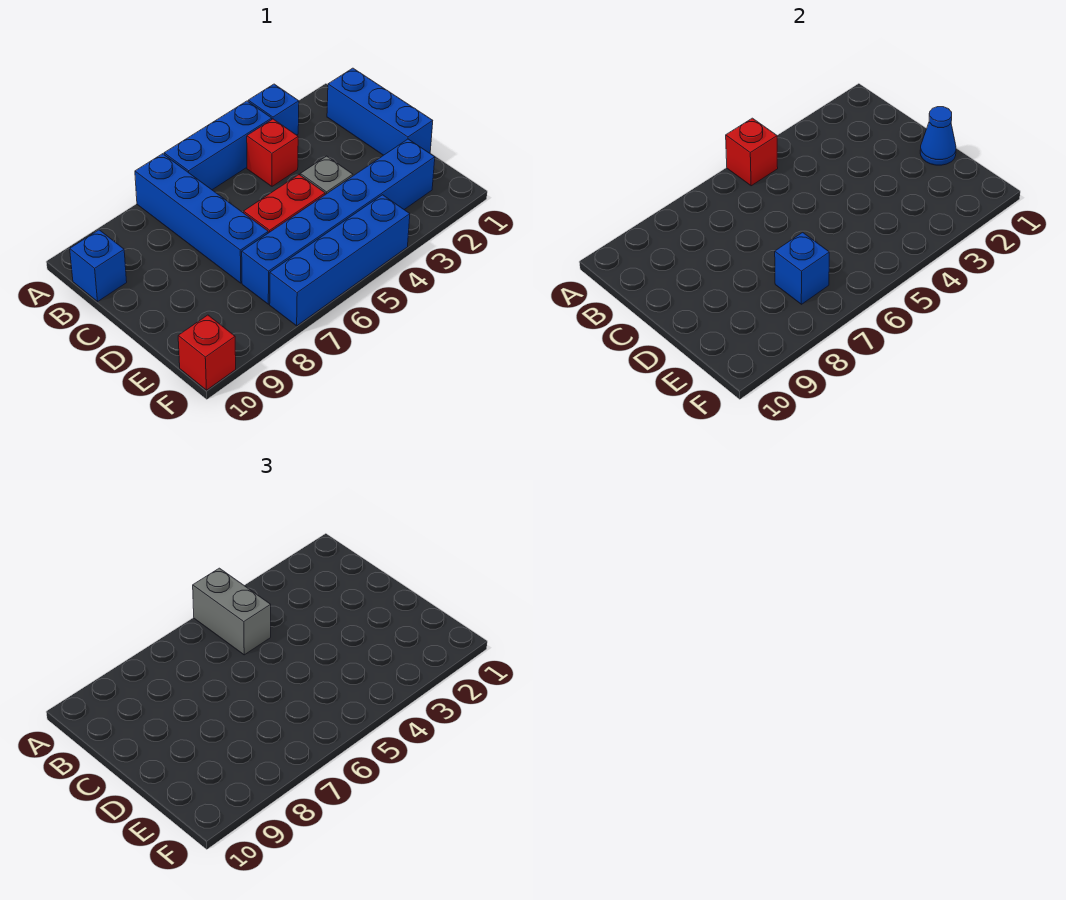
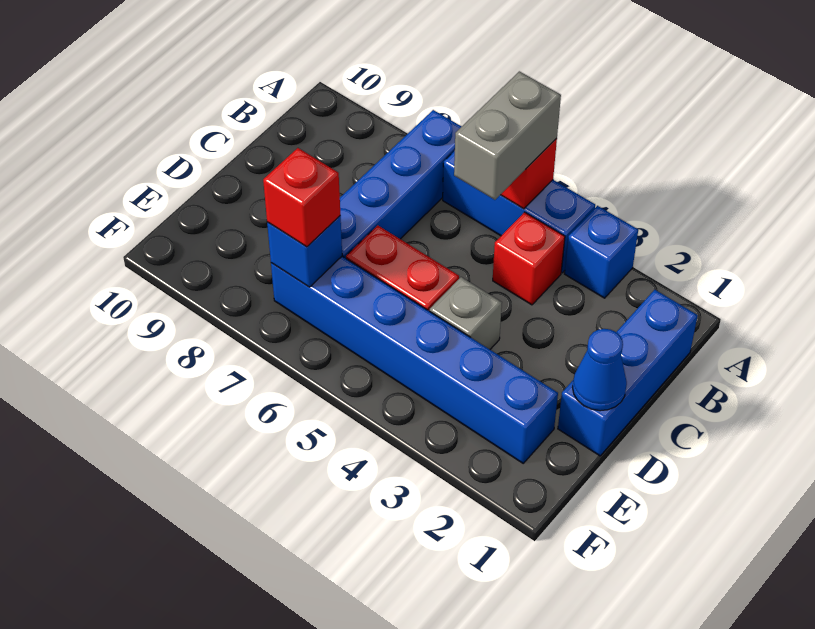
blue brick B10 level 1 -> none
blue brick F4:F7 level 1 -> none
red brick F10 level 1 -> red brick E7 level 3

